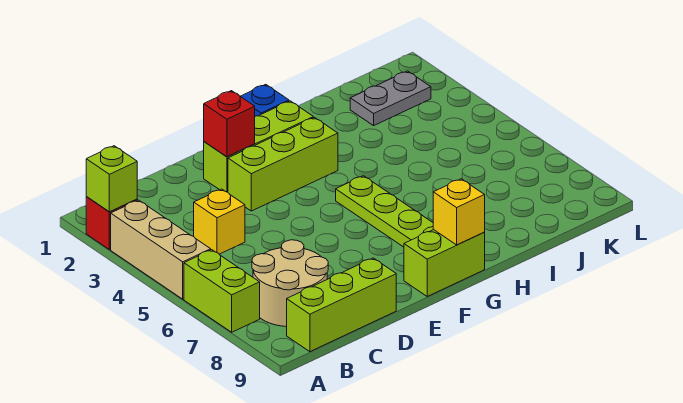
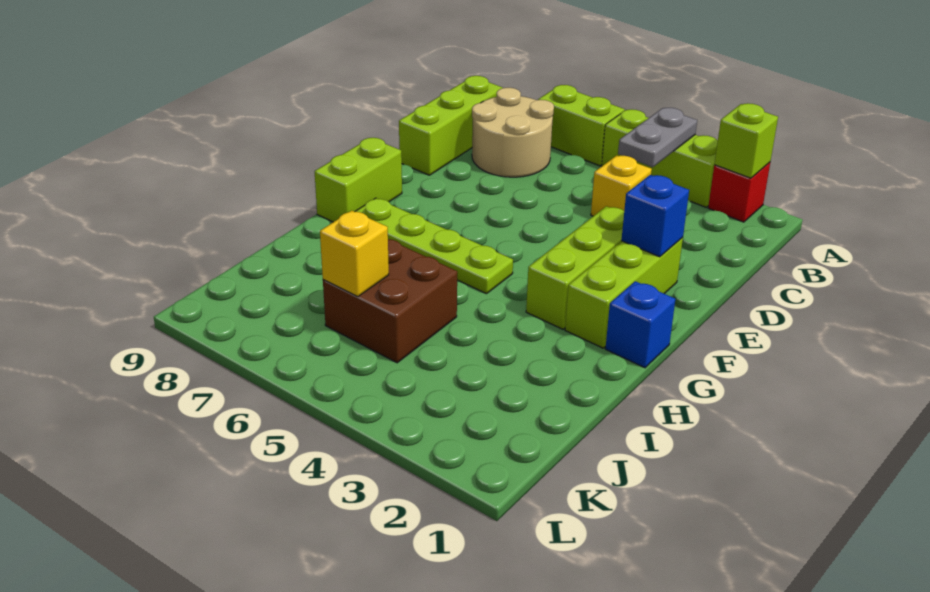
tan brick A3:A5 level 1 -> lime brick A3:A5 level 1
red brick E2 level 2 -> blue brick E2 level 2
yellow brick G9 level 2 -> yellow brick J6 level 2
none -> brown brick I5:J6 level 1
grey plate J2:K2 level 1 -> grey plate A4:B4 level 2

